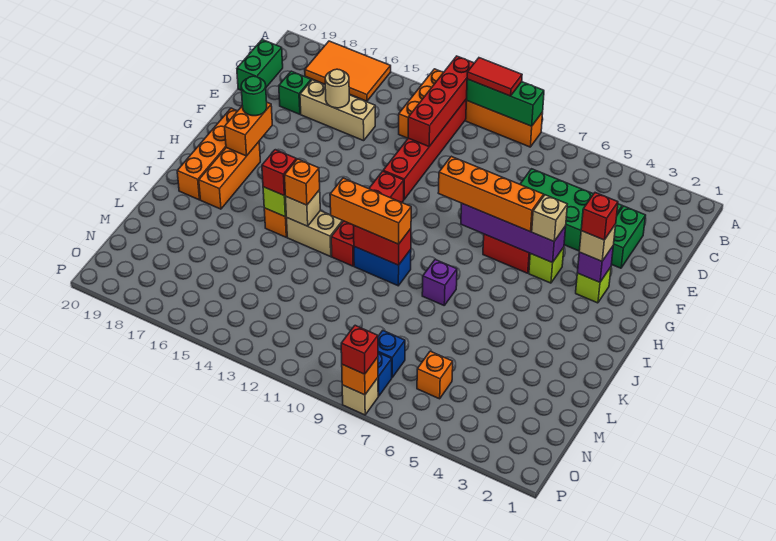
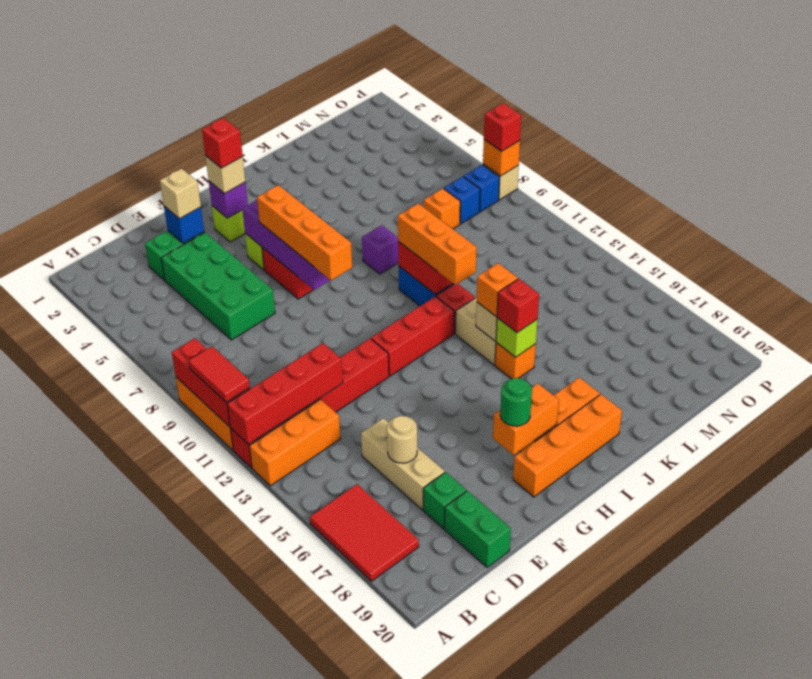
green brick A9:A11 level 2 -> red brick A9:A11 level 2
orange tile A16:B18 level 1 -> red tile A16:B18 level 1
green brick C20:D20 level 1 -> green brick D19:D20 level 1
none -> blue brick E3 level 2
tan brick G5 level 3 -> tan brick E3 level 3
orange brick N6 level 1 -> orange brick M8 level 1

